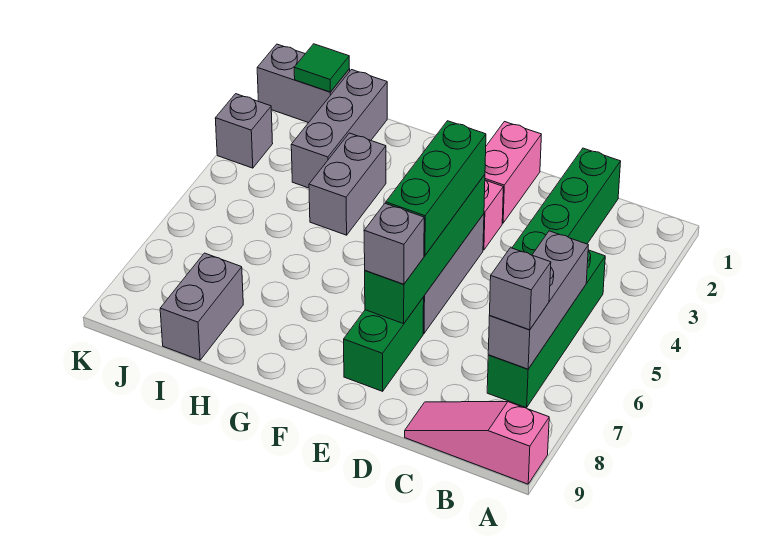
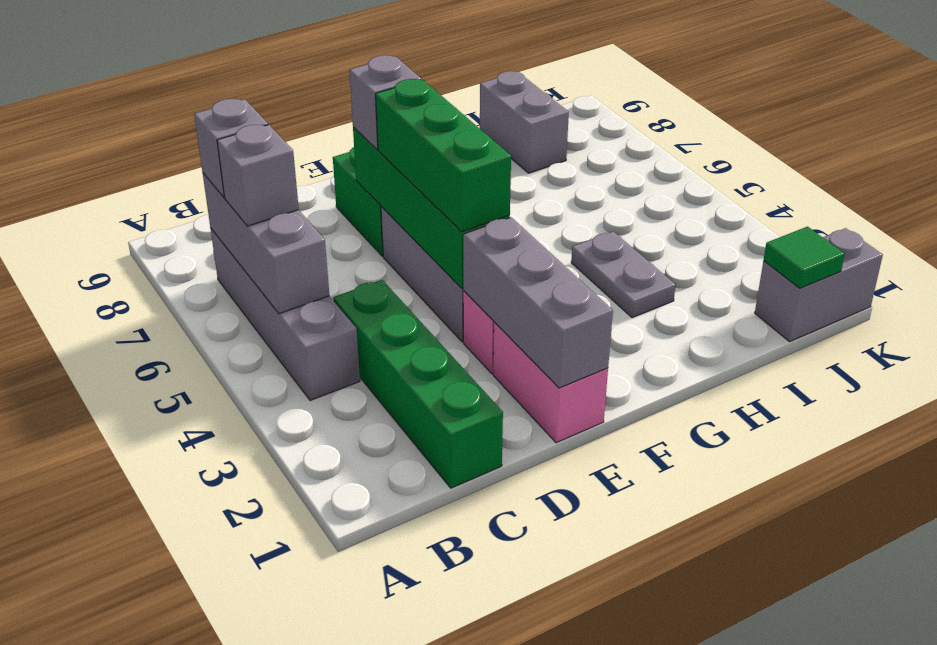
pink slope A9:C9 level 1 top A -> none
green brick B4:B7 level 1 -> grey brick B4:B7 level 1
grey brick H3:H4 level 1 -> grey plate H3:H4 level 1
grey brick I1:I3 level 1 -> grey brick E1:E3 level 2
grey brick K3 level 1 -> grey brick B6 level 3

